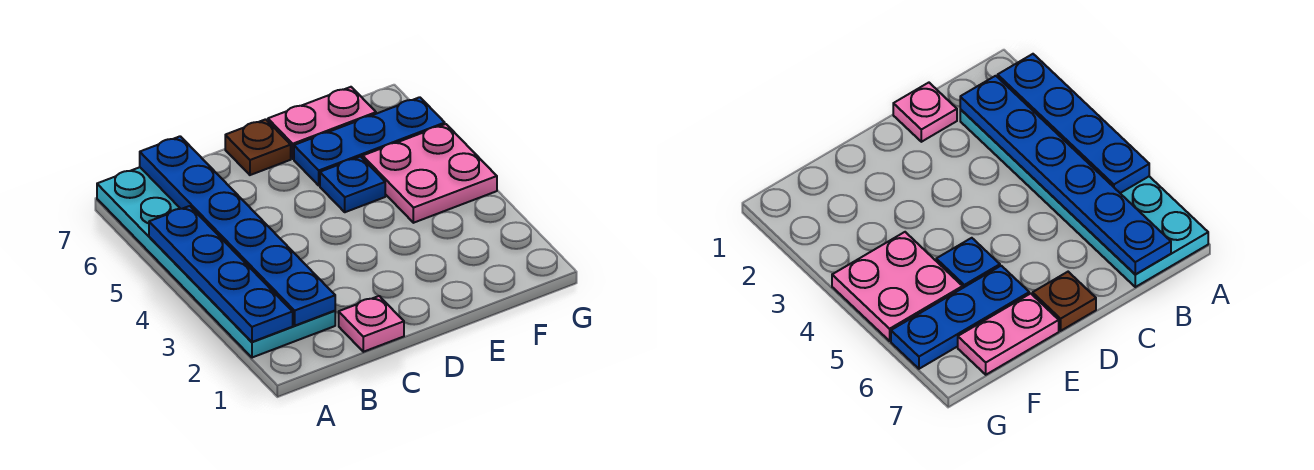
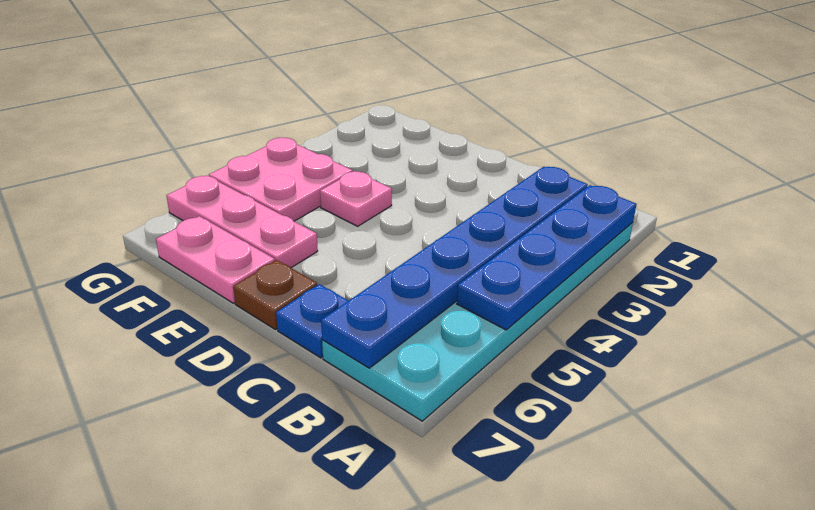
pink plate C1 level 1 -> pink plate E4 level 1
blue plate E5 level 1 -> blue plate C7 level 1
blue plate E6:G6 level 1 -> pink plate E6:G6 level 1

